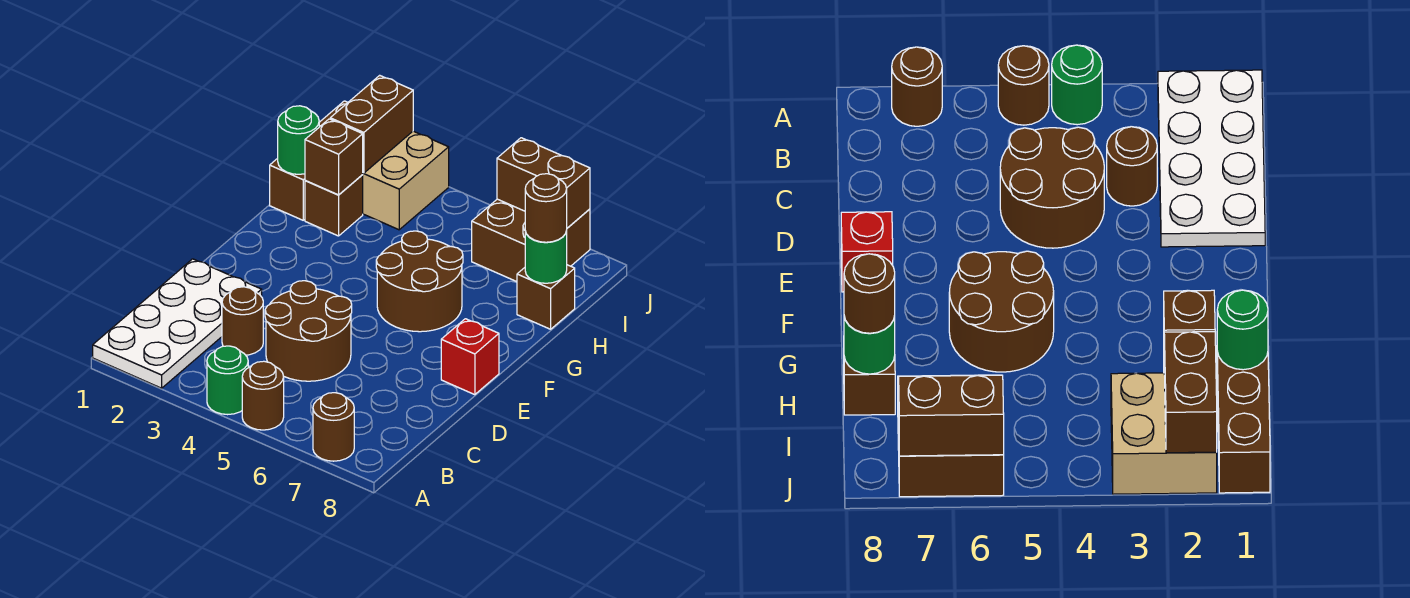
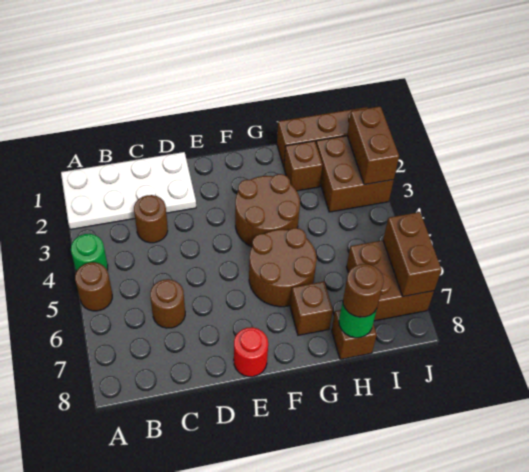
brown round brick A7 level 1 -> brown round brick C6 level 1
brown round brick C4:D5 level 1 -> brown round brick F3:G4 level 1
red brick E8 level 1 -> red round brick E8 level 1
green round brick H1 level 2 -> none
brown brick H2 level 2 -> brown brick G7 level 1
tan brick I2:J3 level 1 -> brown brick I2:J3 level 1
brown brick I2:J2 level 2 -> brown brick J2:J3 level 2

